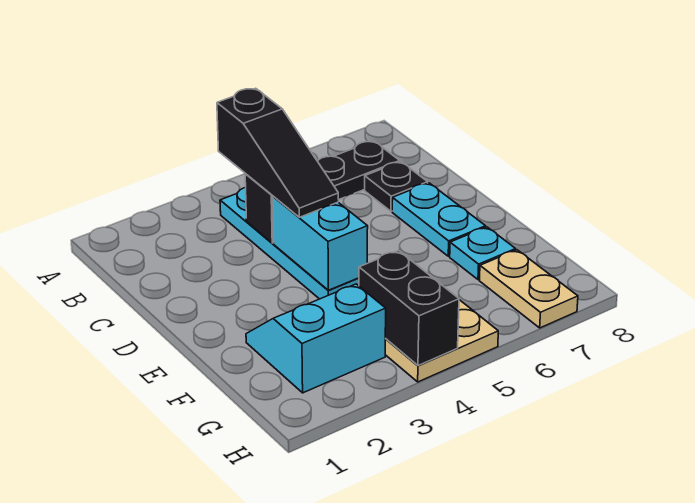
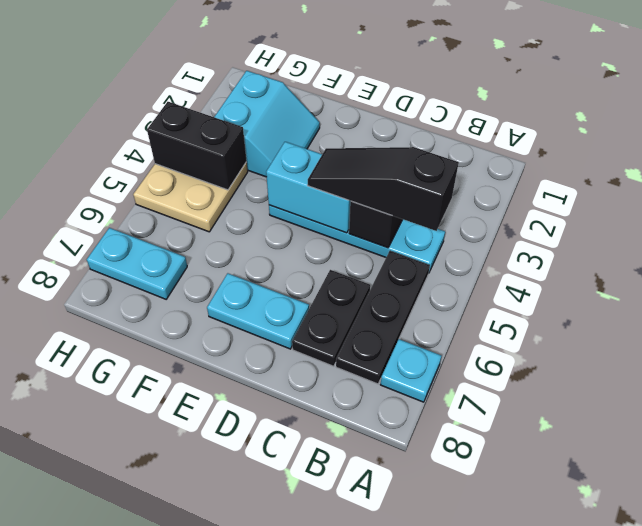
black plate C7 level 1 -> black plate C6:C7 level 1
cyan plate F7 level 1 -> cyan plate A7 level 1
tan plate G7:H7 level 1 -> cyan plate G7:H7 level 1

